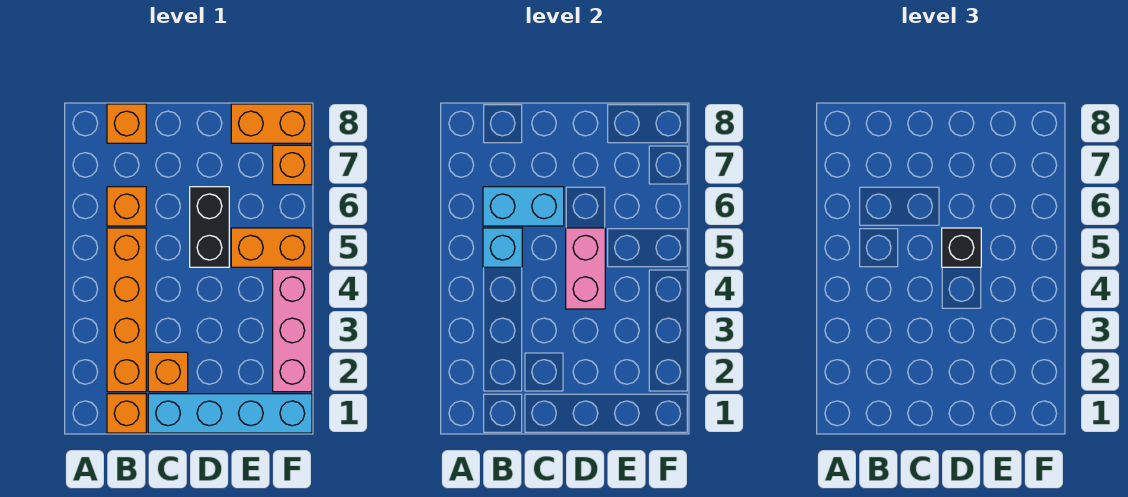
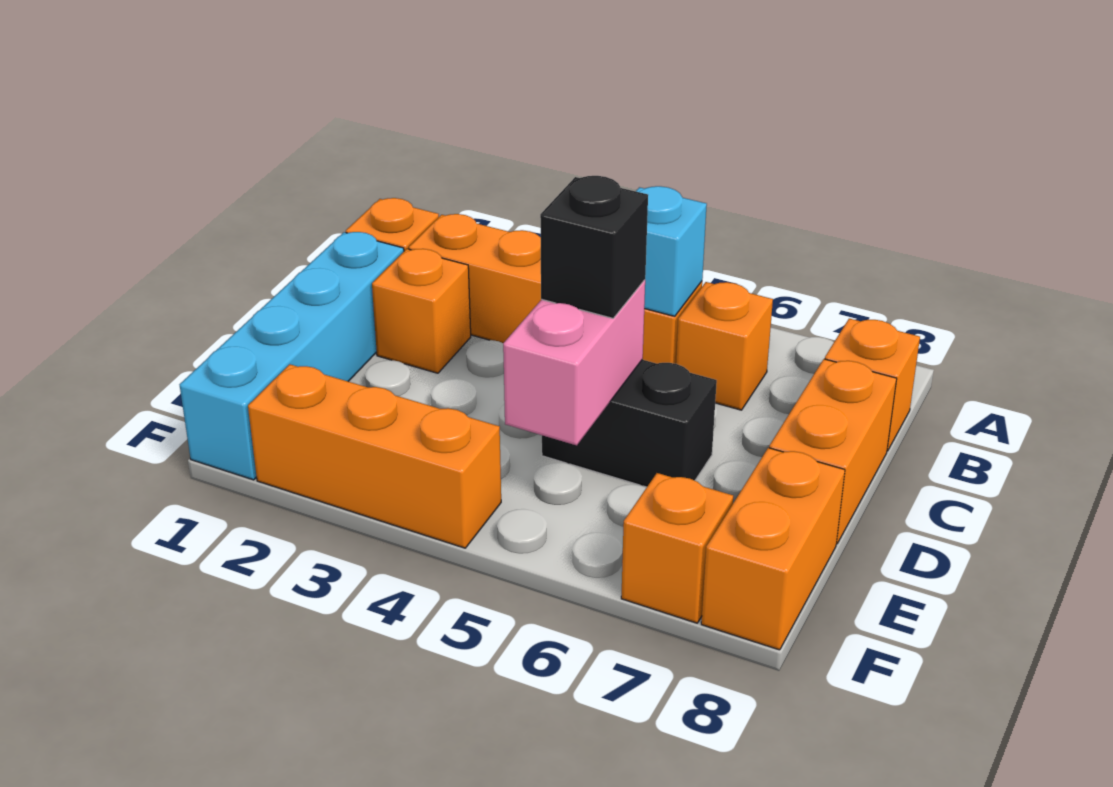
cyan brick B6:C6 level 2 -> none
pink brick D4:D5 level 2 -> pink brick D5:E5 level 2
orange brick E5:F5 level 1 -> orange brick C8:D8 level 1
pink brick F2:F4 level 1 -> orange brick F2:F4 level 1

